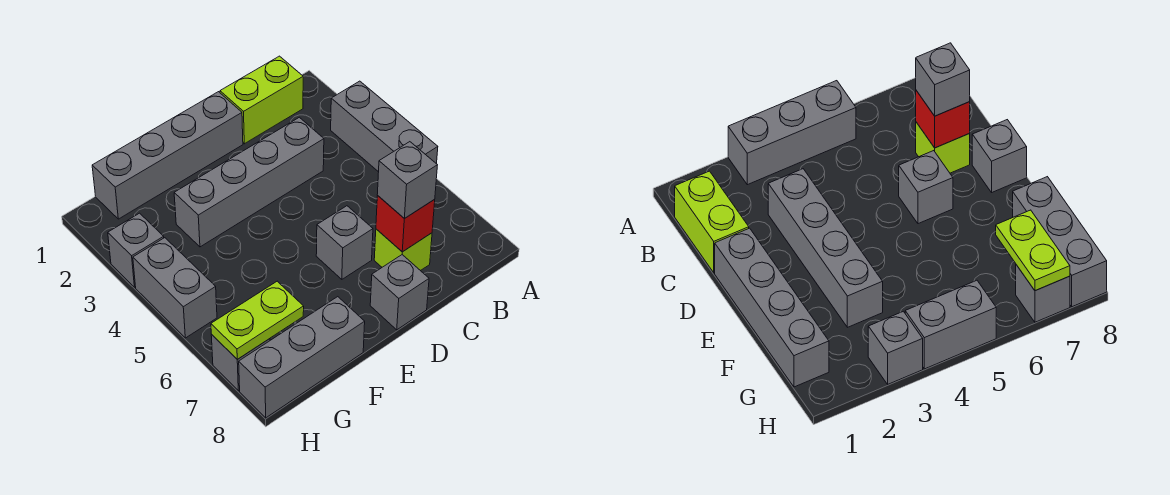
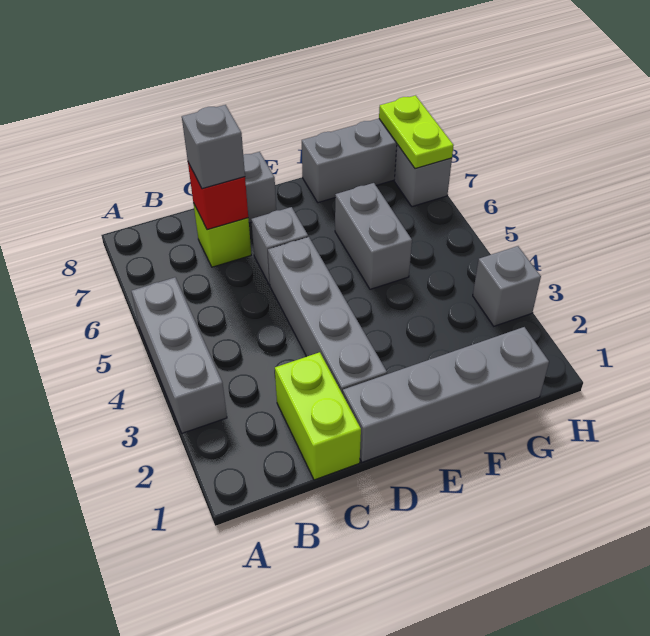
lime brick B1:C1 level 1 -> lime brick C1:C2 level 1
grey brick C3:F3 level 1 -> grey brick D2:D5 level 1
lime plate G7:H7 level 2 -> lime plate H7:H8 level 2
grey brick H4:H5 level 1 -> grey brick F5:F6 level 1

